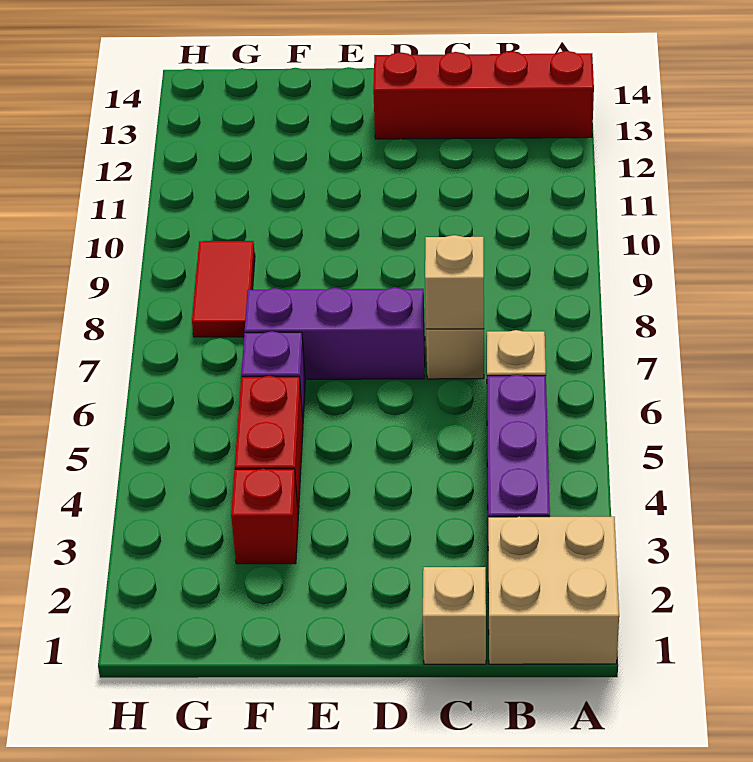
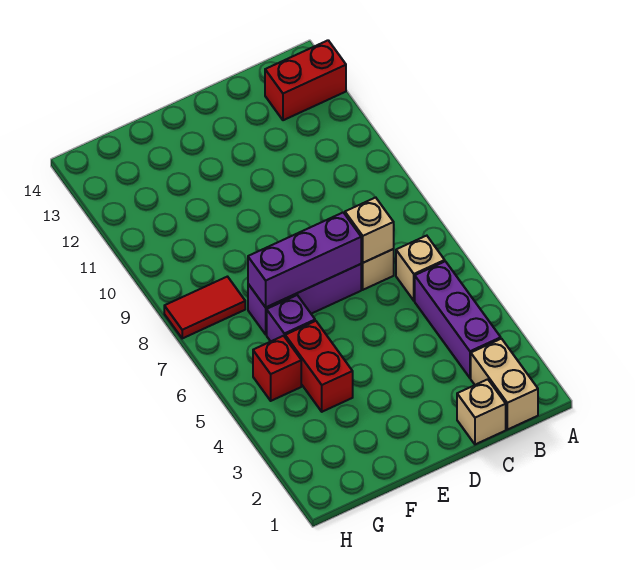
tan brick A1:B2 level 1 -> tan brick B1:B2 level 1
red brick A13:D13 level 1 -> red brick A13:B13 level 1
none -> purple brick D7:F7 level 2
red brick F3 level 1 -> red brick G5 level 1
red tile G8:G9 level 1 -> red tile G8:H8 level 1

